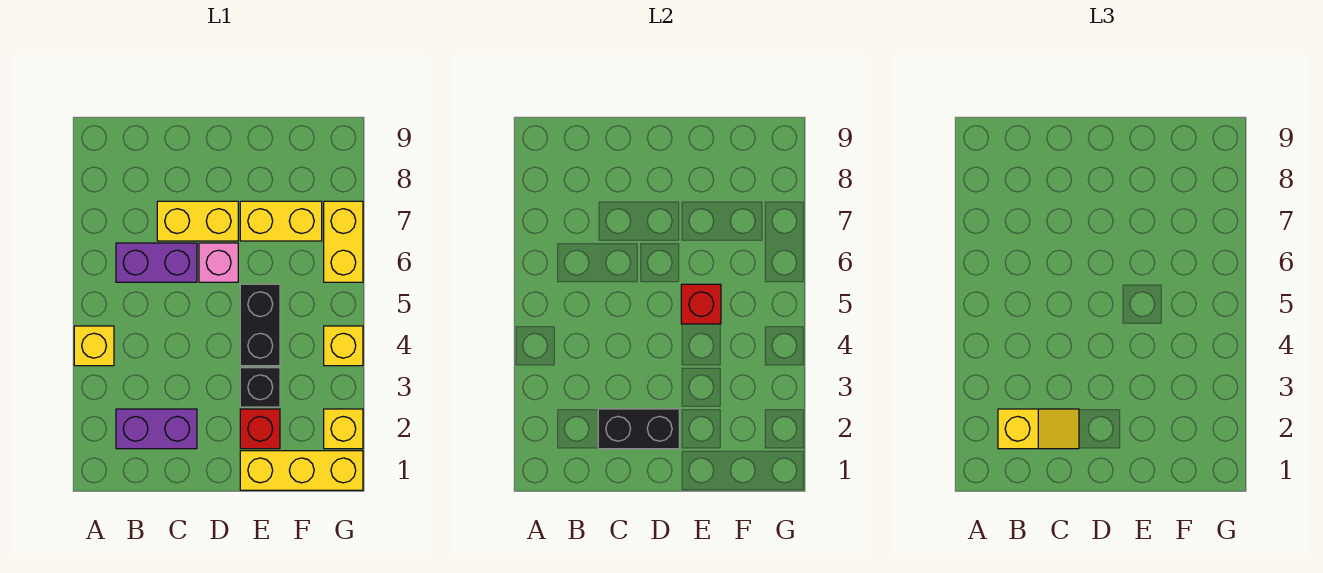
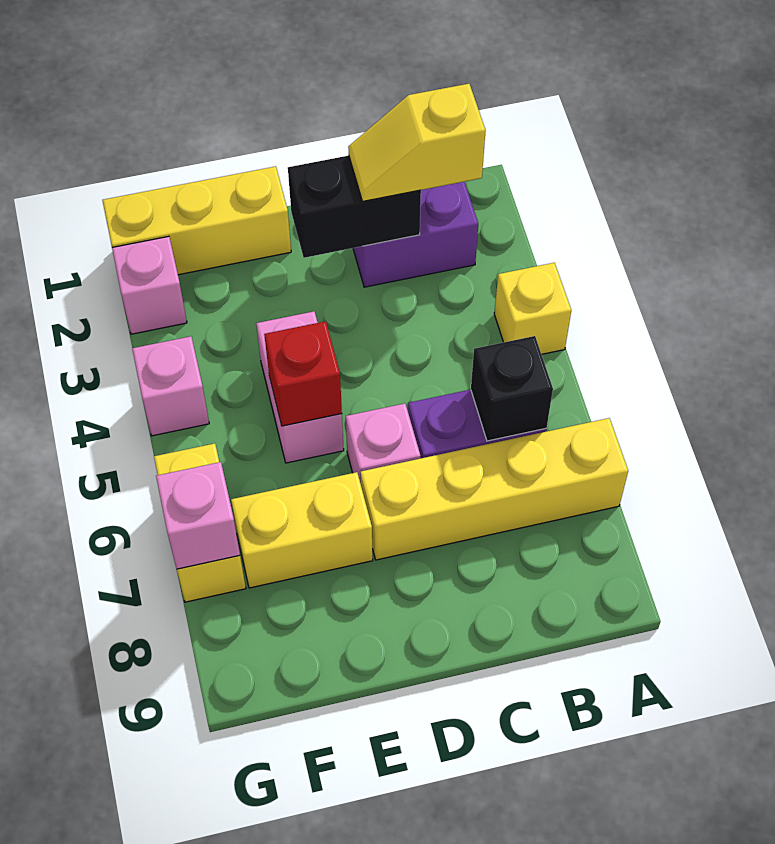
yellow brick C7:D7 level 1 -> yellow brick A7:D7 level 1
red brick E2 level 1 -> none
black brick E3 level 1 -> black brick B6 level 2
black brick E4:E5 level 1 -> pink brick E4:E5 level 1
yellow brick G2 level 1 -> pink brick G2 level 1
yellow brick G4 level 1 -> pink brick G4 level 1
none -> pink brick G7 level 2

